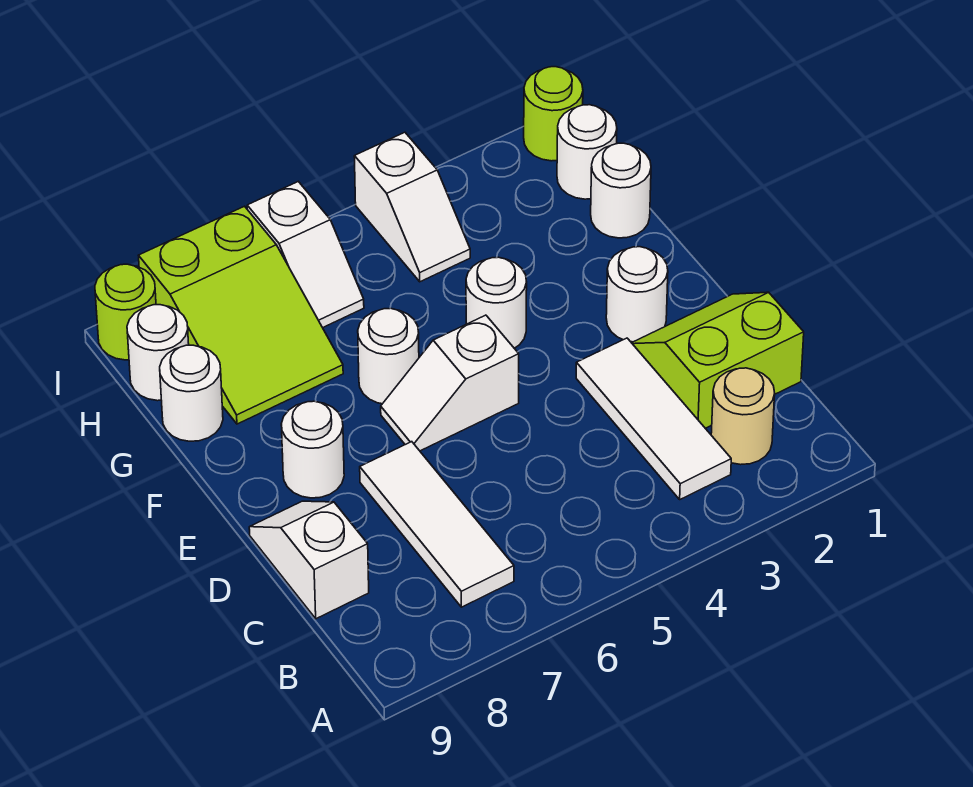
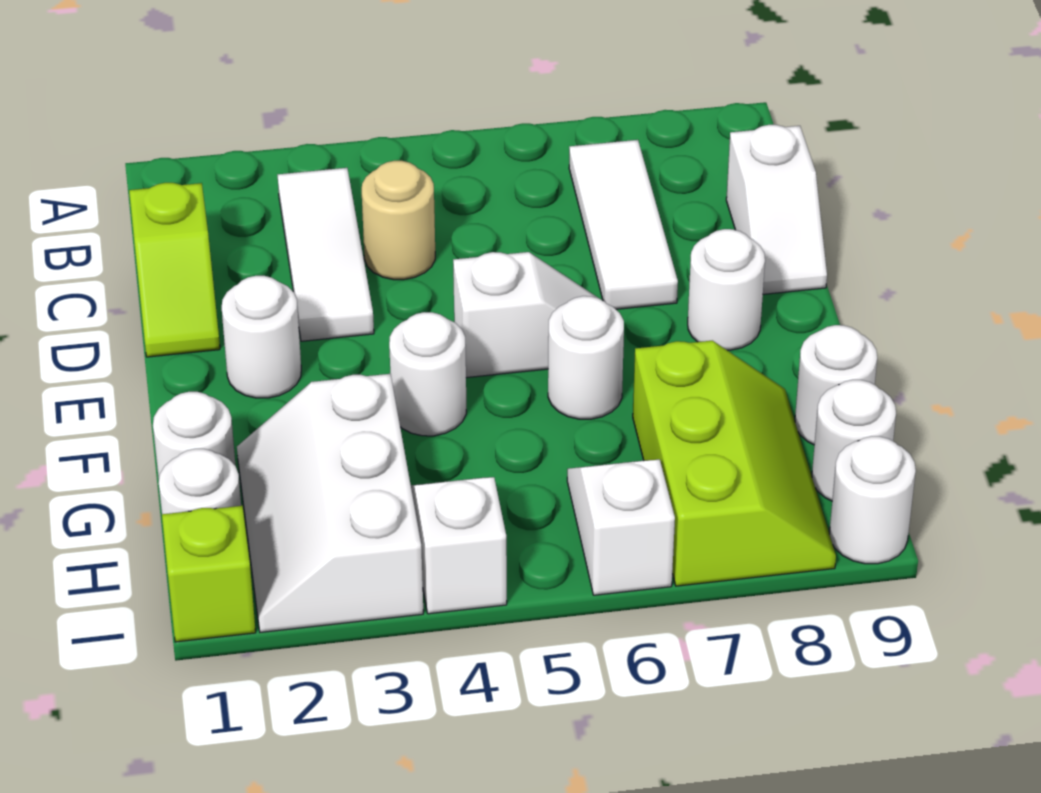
tan round brick B2 level 1 -> tan round brick C4 level 1
lime slope C1:D2 level 1 top C -> lime slope C1:D1 level 1 top C
none -> white slope G2:I3 level 1 top 3
lime slope G7:I8 level 1 top I -> lime slope G7:I8 level 1 top 7
lime round brick I1 level 1 -> lime brick I1 level 1
lime round brick I9 level 1 -> white round brick I9 level 1

